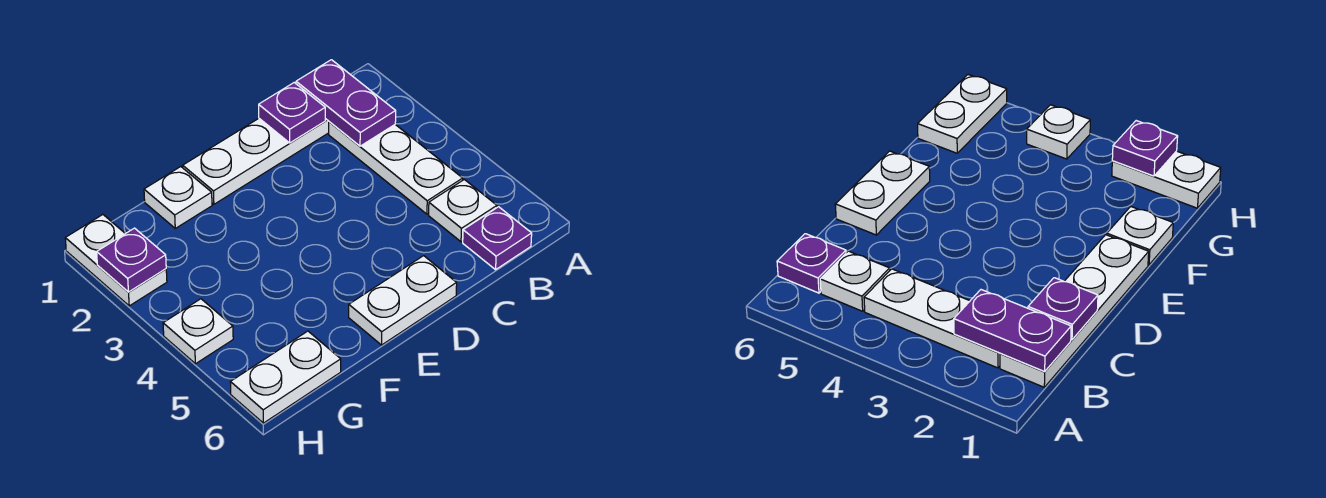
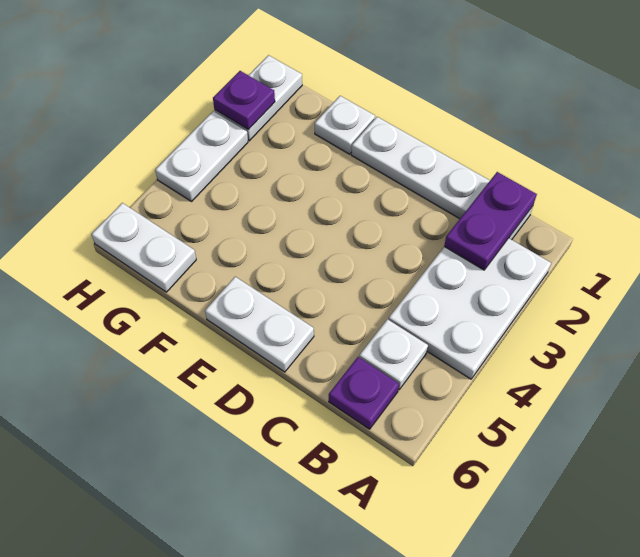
white plate B2:B4 level 1 -> white plate A2:B4 level 1
purple plate C1 level 2 -> none
white plate H4 level 1 -> white plate H3:H4 level 1

